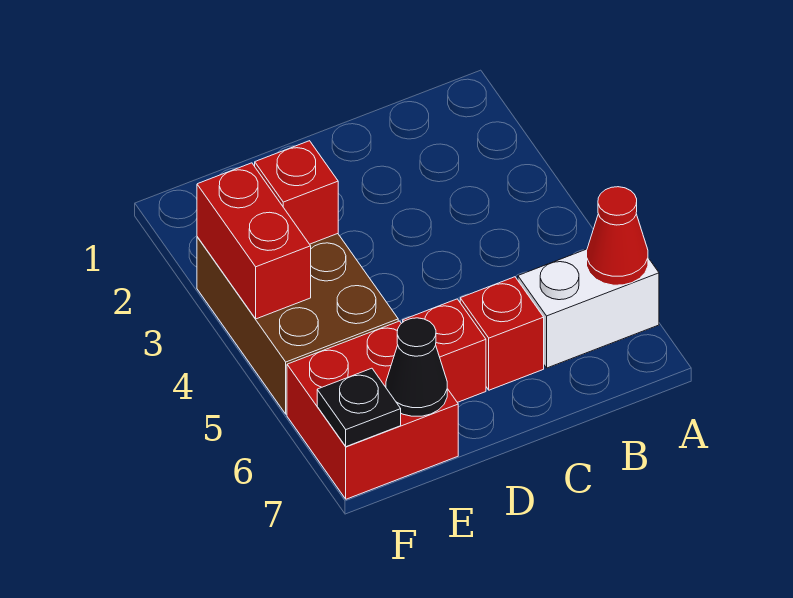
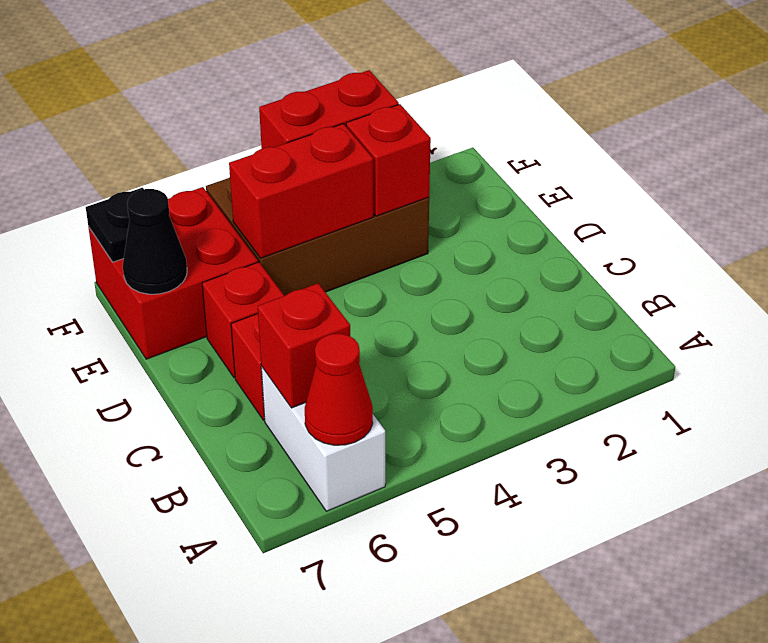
none -> red brick B6 level 2
none -> red brick E4:E5 level 2

